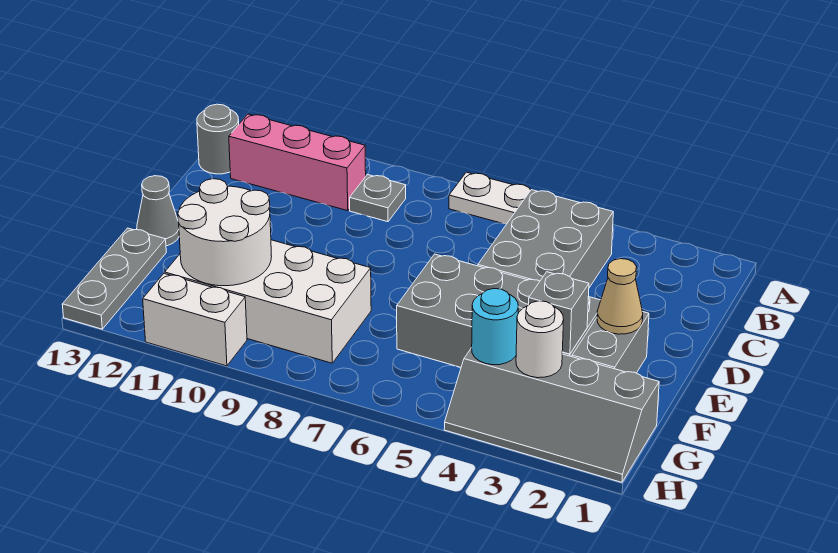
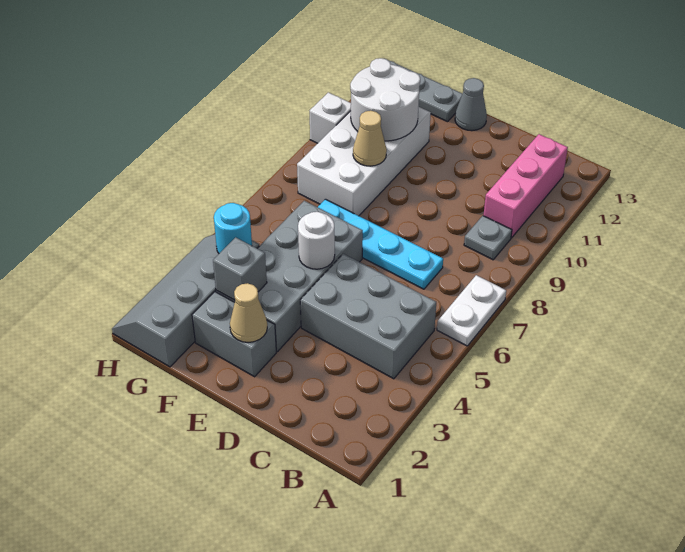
grey round brick B13 level 1 -> none
none -> cyan plate C7:F7 level 1
none -> tan cone F9 level 2
white round brick G3 level 2 -> white round brick E5 level 2
white brick H10:H11 level 1 -> white brick H10 level 1

